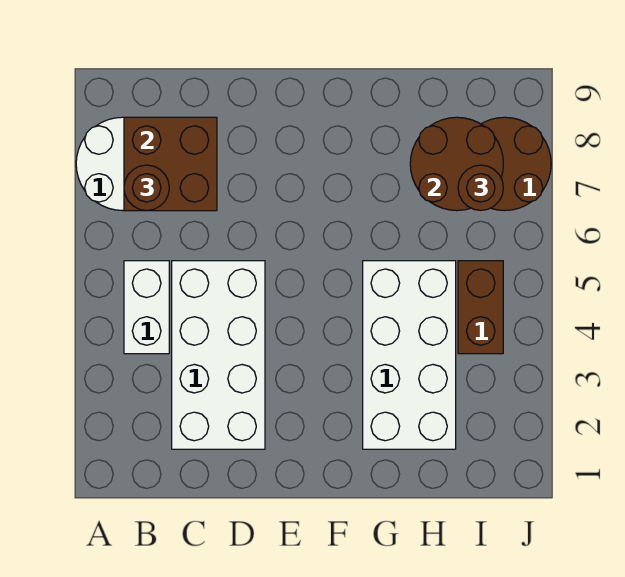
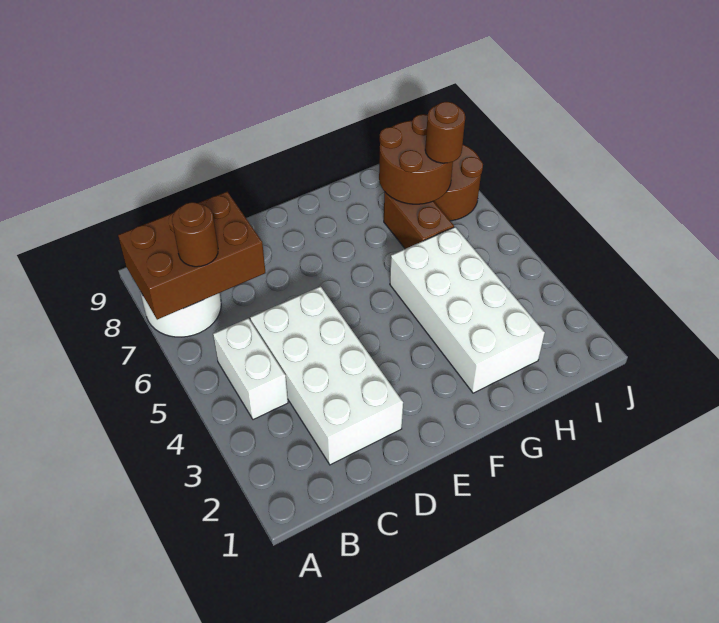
brown brick B7:C8 level 2 -> brown brick A7:C8 level 2
brown brick I4:I5 level 1 -> brown brick H6:H7 level 1

